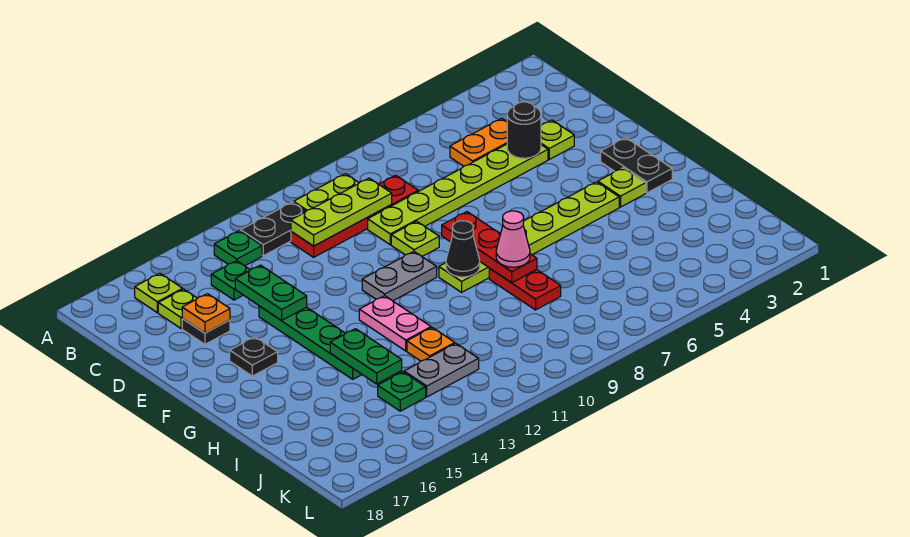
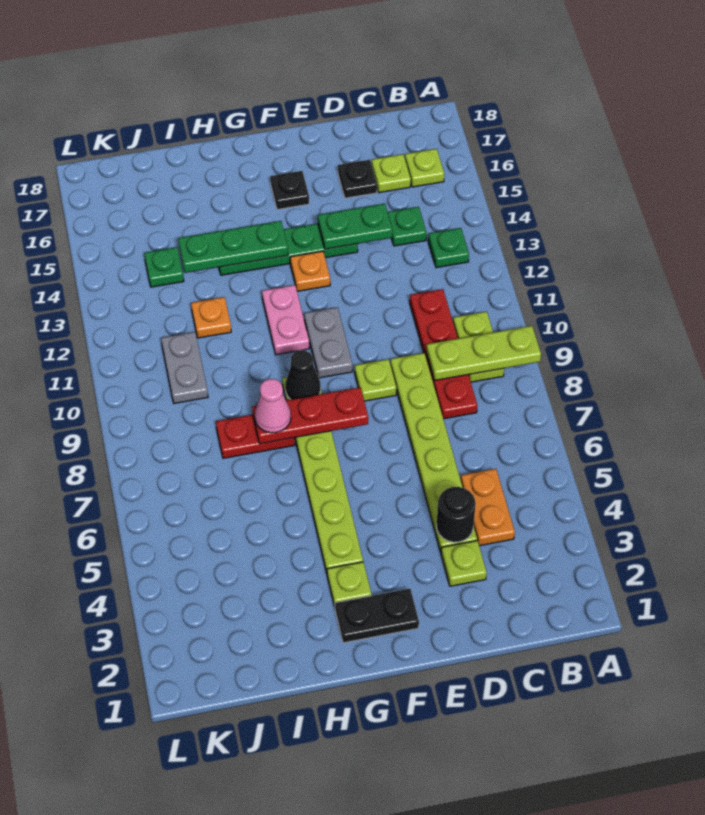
black plate B11:B12 level 1 -> none
lime plate C9:C11 level 2 -> lime plate A9:C9 level 2
orange plate D16 level 2 -> orange plate F13 level 1
pink plate G12:H12 level 1 -> pink plate G11:G12 level 1
green plate H14:I14 level 2 -> green plate G14:I14 level 2
grey plate J12:J13 level 1 -> grey plate J10:J11 level 1

